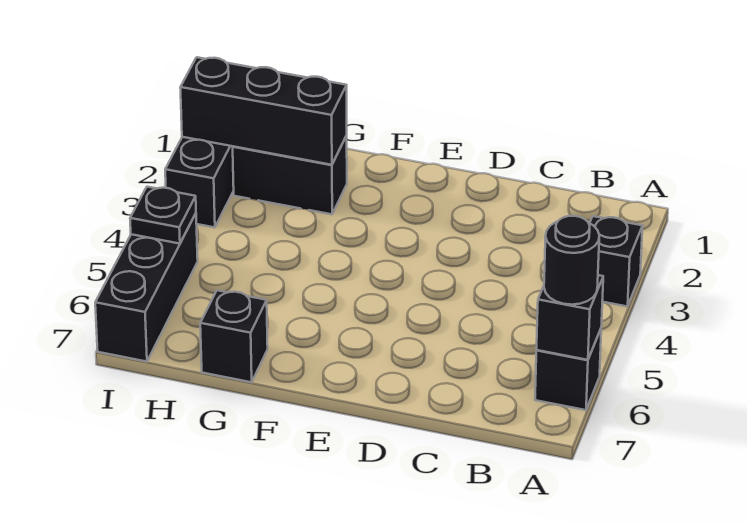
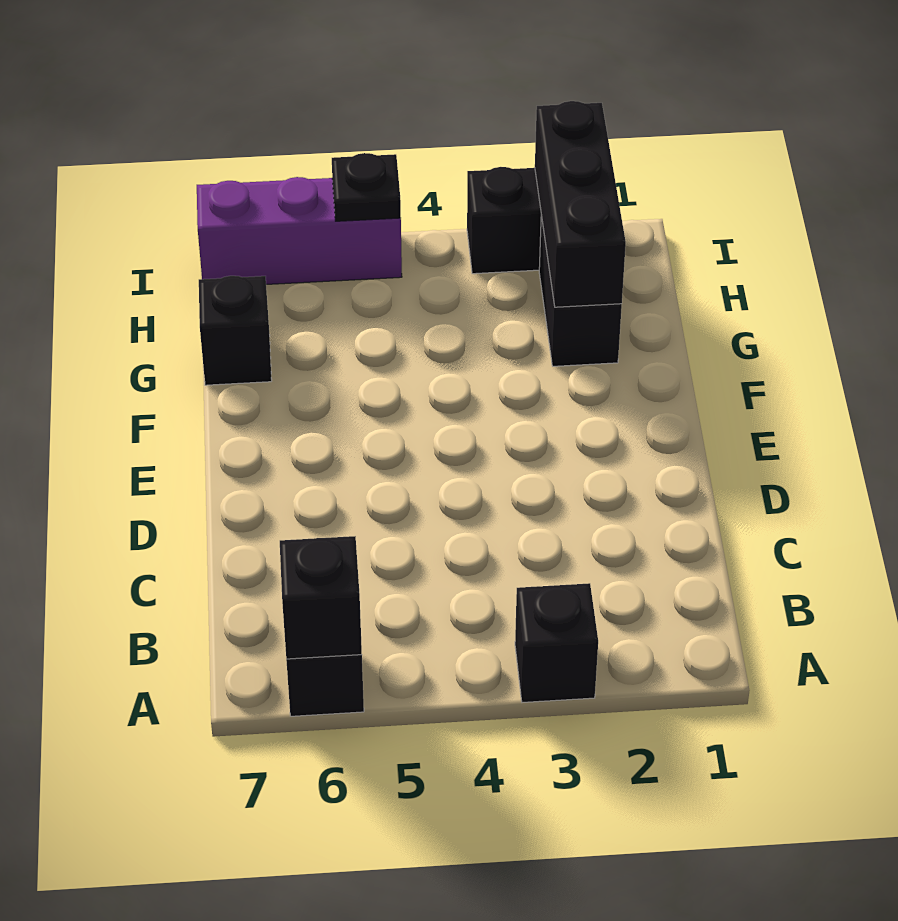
black round brick A6 level 3 -> none
black brick I5:I7 level 1 -> purple brick I5:I7 level 1

